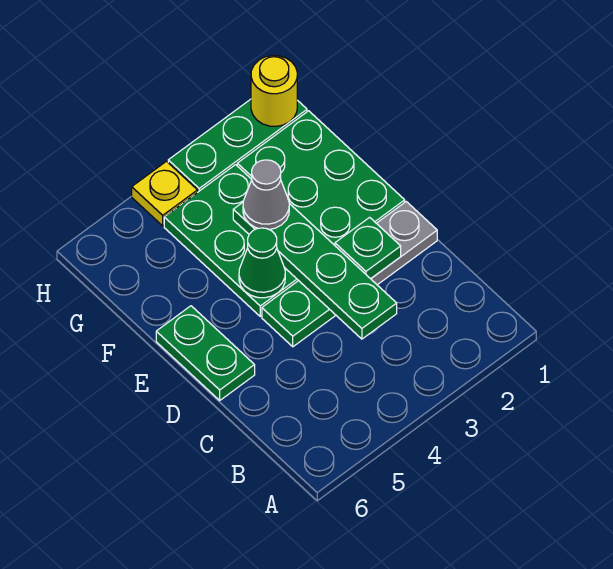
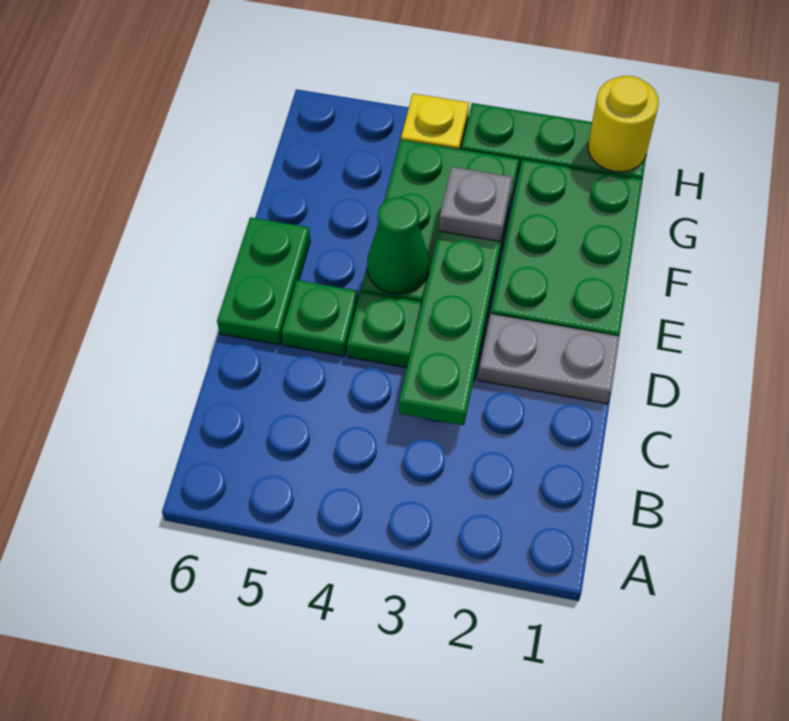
green plate D2 level 2 -> green plate D5 level 1
grey cone F3 level 3 -> grey plate F3 level 3

